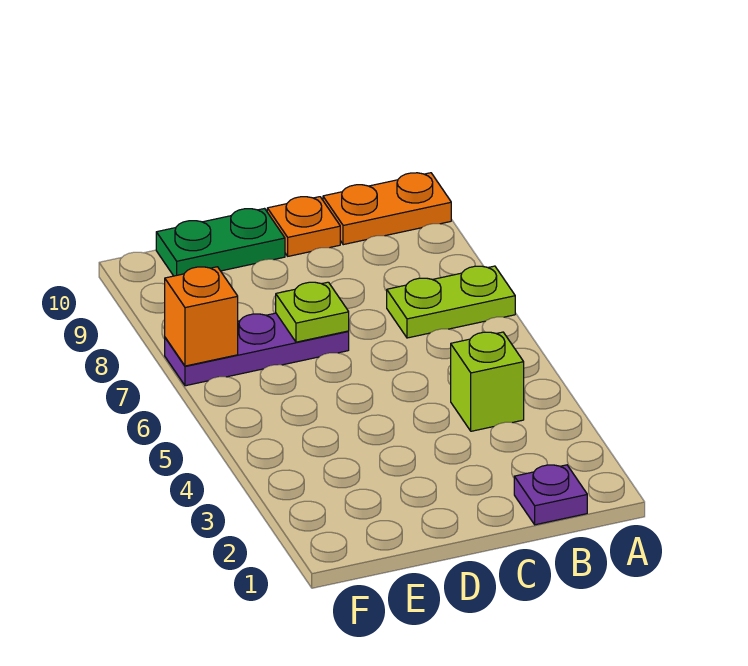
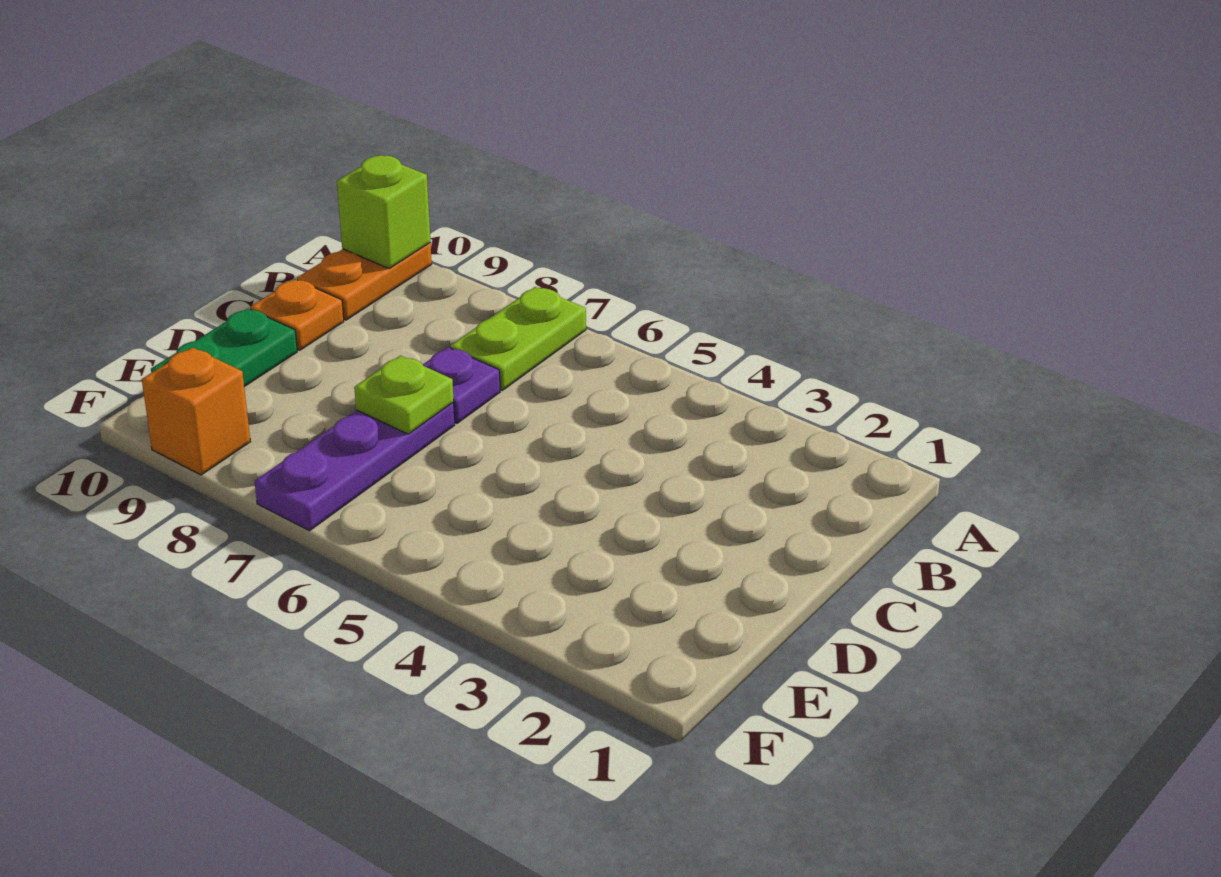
purple plate B1 level 1 -> purple plate C7 level 1
lime brick B4 level 1 -> lime brick A10 level 2
orange brick F7 level 2 -> orange brick F9 level 1

